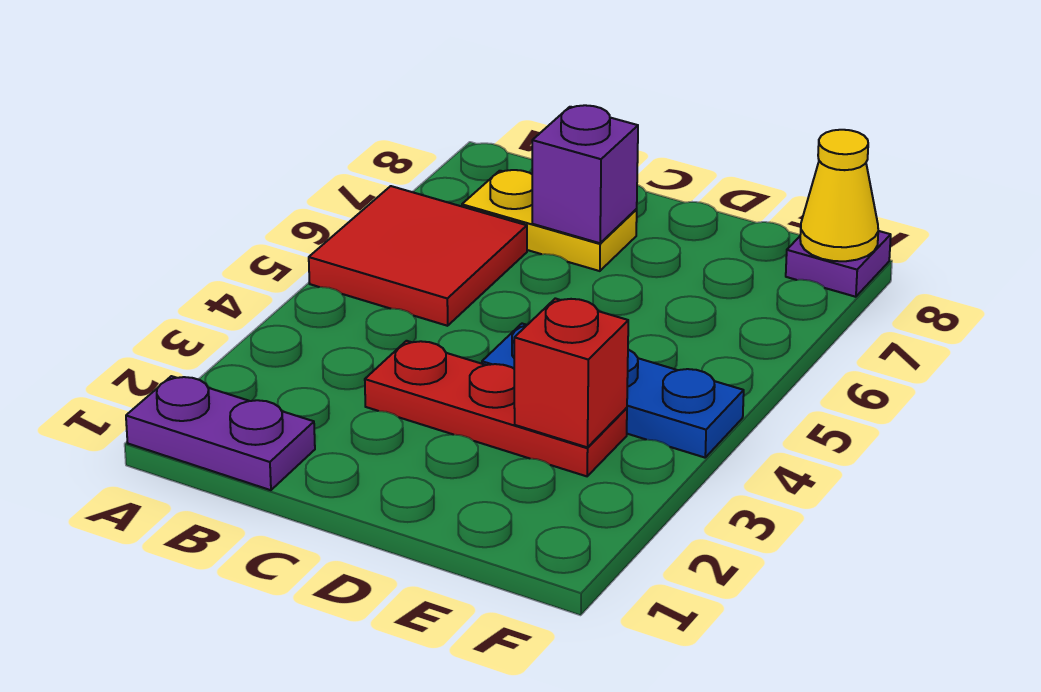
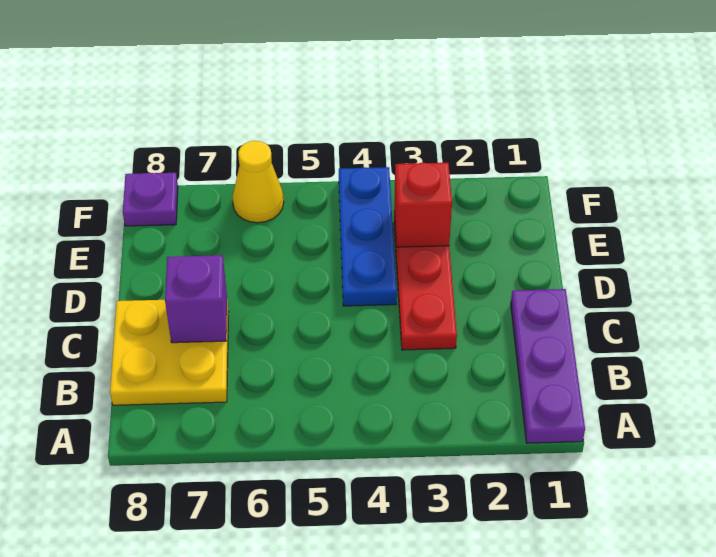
purple plate A1:B1 level 1 -> purple plate A1:C1 level 1
red tile A5:B6 level 1 -> none
yellow plate B7:C7 level 1 -> yellow plate B7:C8 level 1
yellow cone F8 level 2 -> yellow cone F6 level 1

